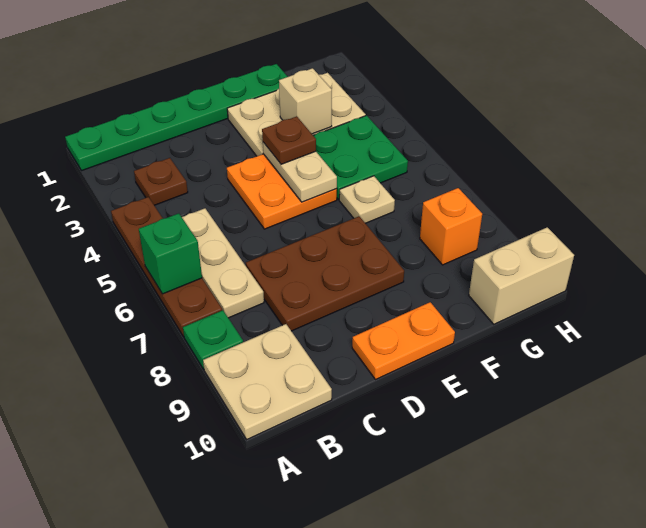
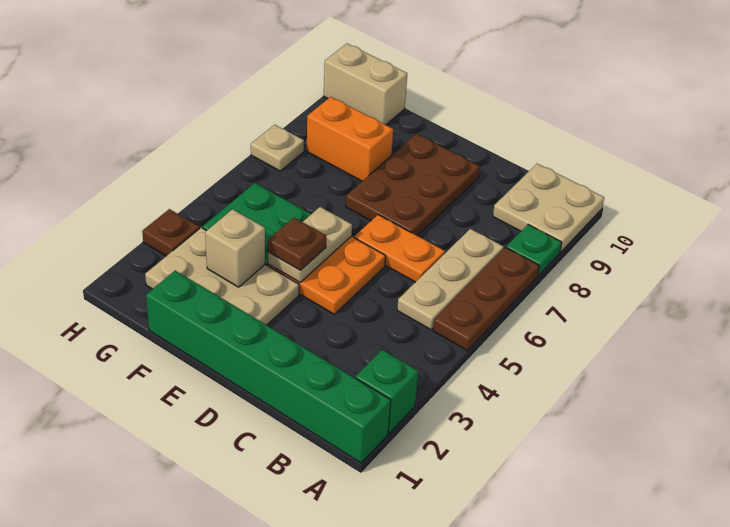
green plate A1:F1 level 1 -> green brick A1:F1 level 1
brown plate A4:A7 level 1 -> brown plate A5:A7 level 1
green brick A6 level 2 -> green brick A2 level 1
brown plate B3 level 1 -> brown plate H3 level 1
brown plate C7:E8 level 1 -> brown plate D7:E9 level 1
orange plate D10:E10 level 1 -> orange plate C6:D6 level 1
tan plate F6 level 1 -> tan plate H7 level 1
orange brick G8 level 1 -> orange brick F8:G8 level 1

